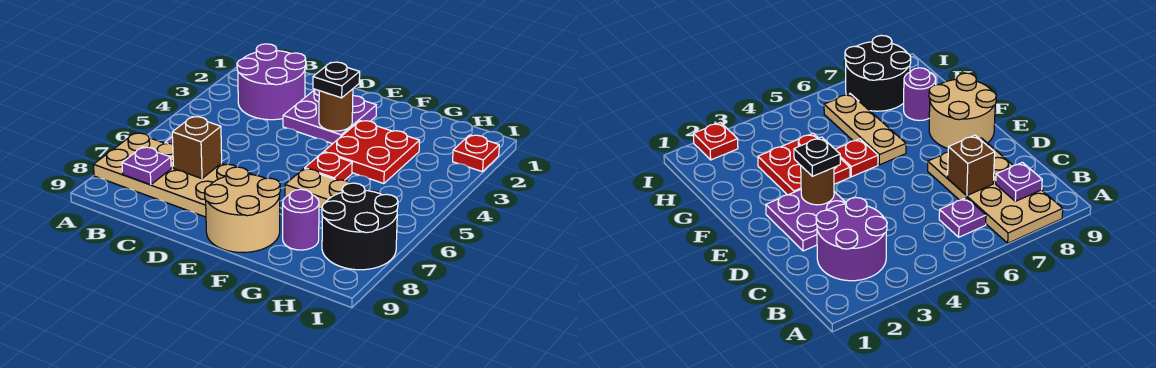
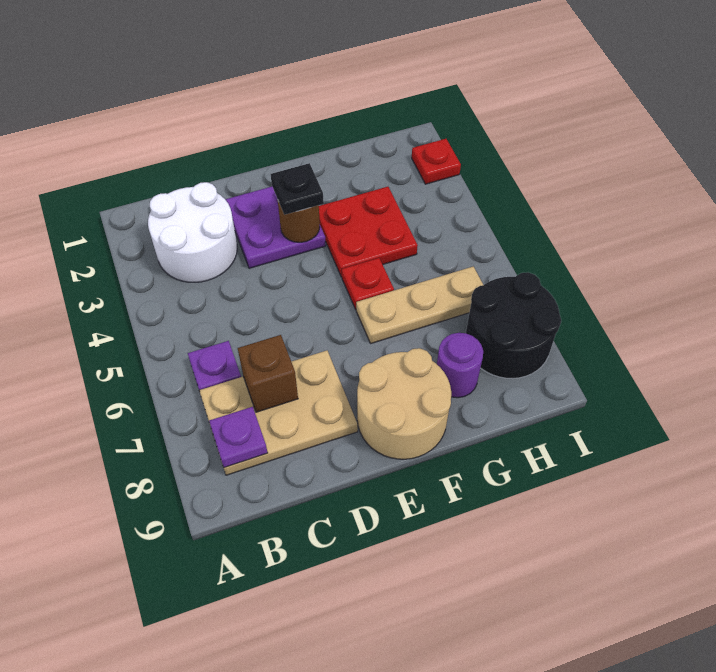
tan plate A7:D8 level 1 -> tan plate B7:D8 level 1
purple round brick B2:C3 level 1 -> white round brick B2:C3 level 1

